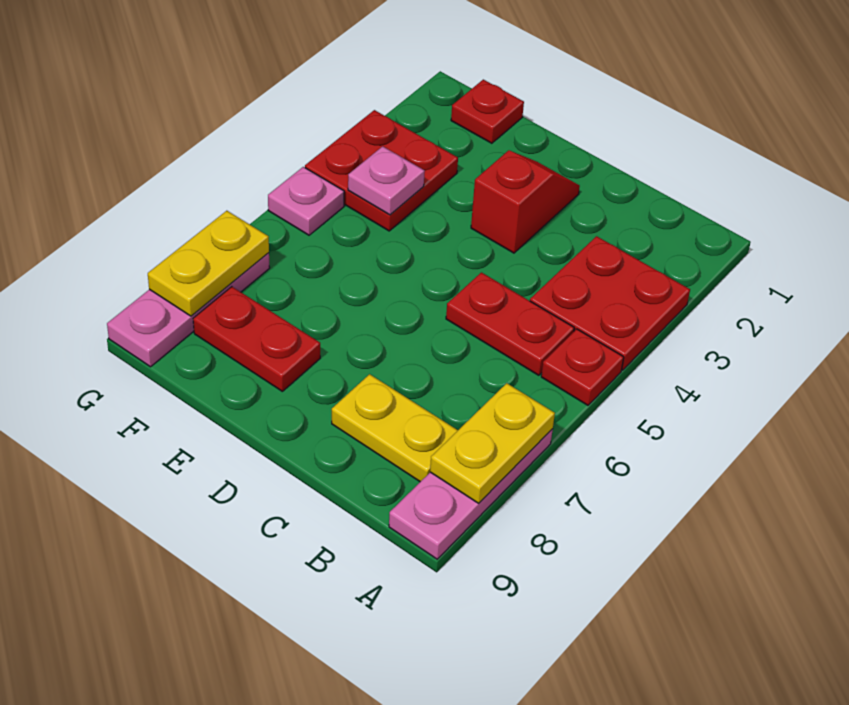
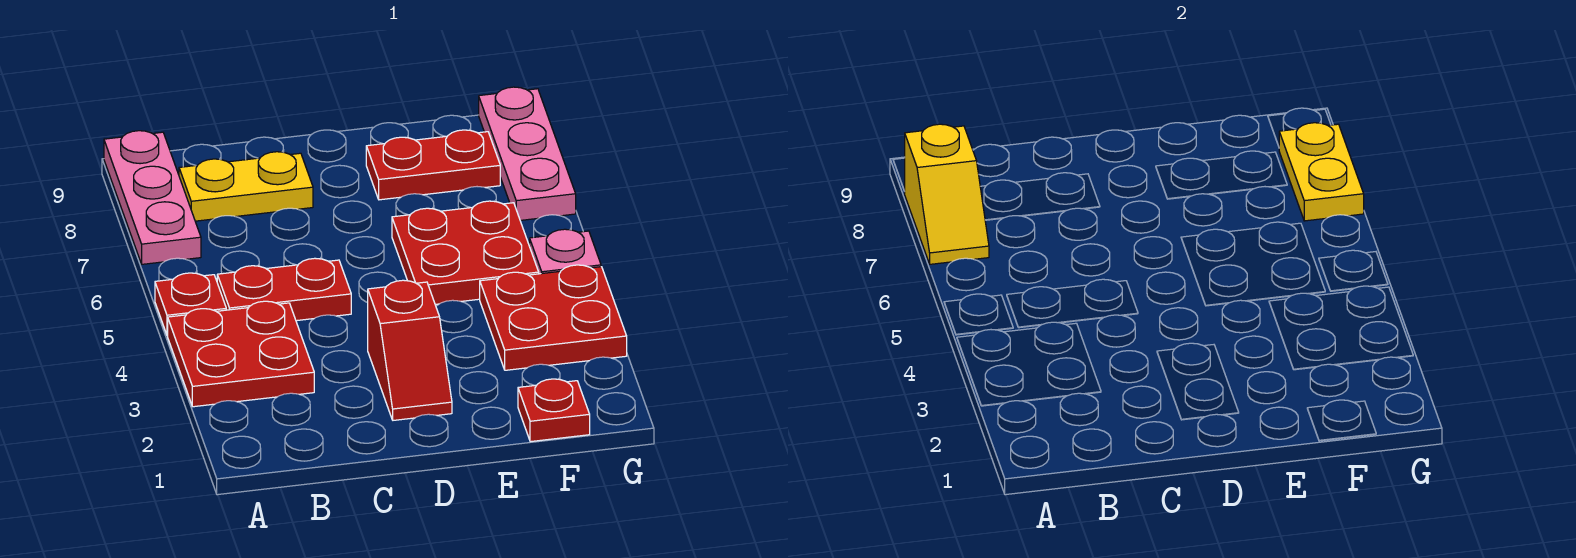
yellow plate A7:A8 level 2 -> yellow slope A7:A8 level 2 top 8
none -> red plate E5:F6 level 1
pink plate F4 level 2 -> none

